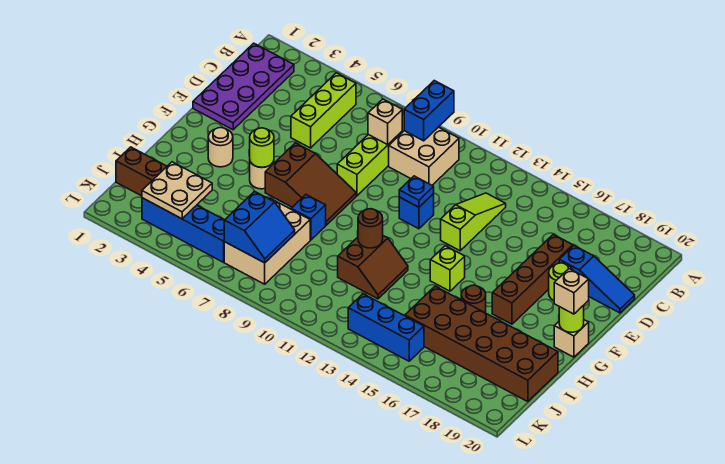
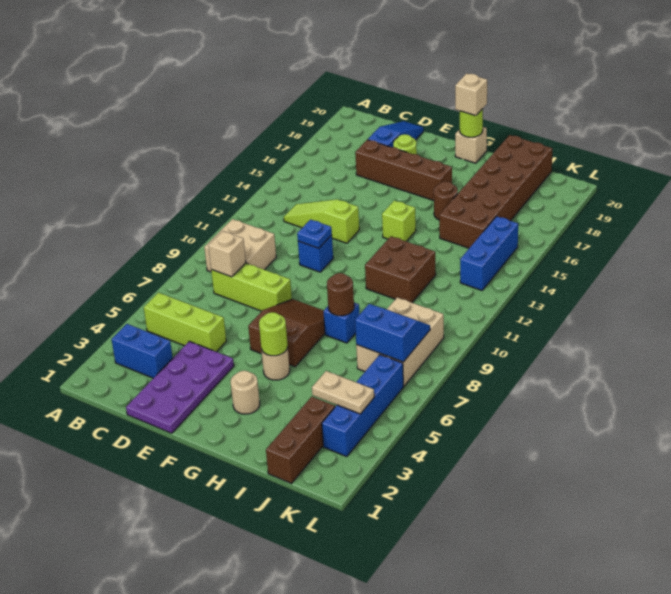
blue brick A9:B9 level 2 -> blue brick B3:C3 level 1
purple plate B1:E2 level 1 -> purple plate D1:E4 level 1
brown slope H11:I12 level 1 top 11 -> brown brick H11:I12 level 1
brown round brick H11 level 2 -> brown round brick H8 level 2
tan brick I7:K8 level 1 -> tan brick J7:K9 level 1
tan plate J3:K4 level 2 -> tan plate J4:K4 level 2

